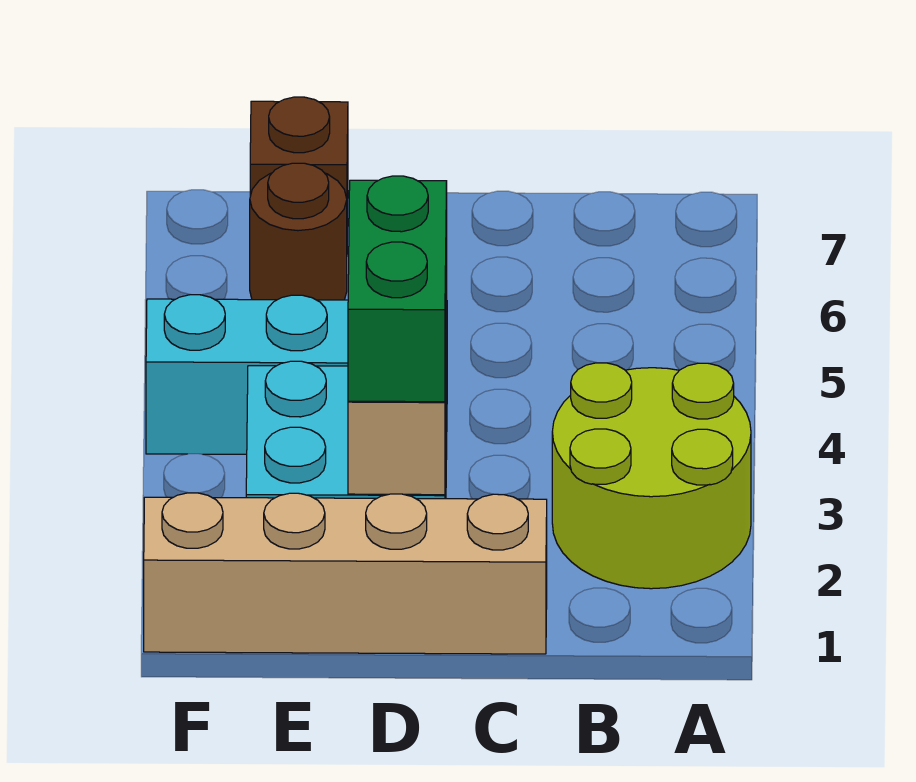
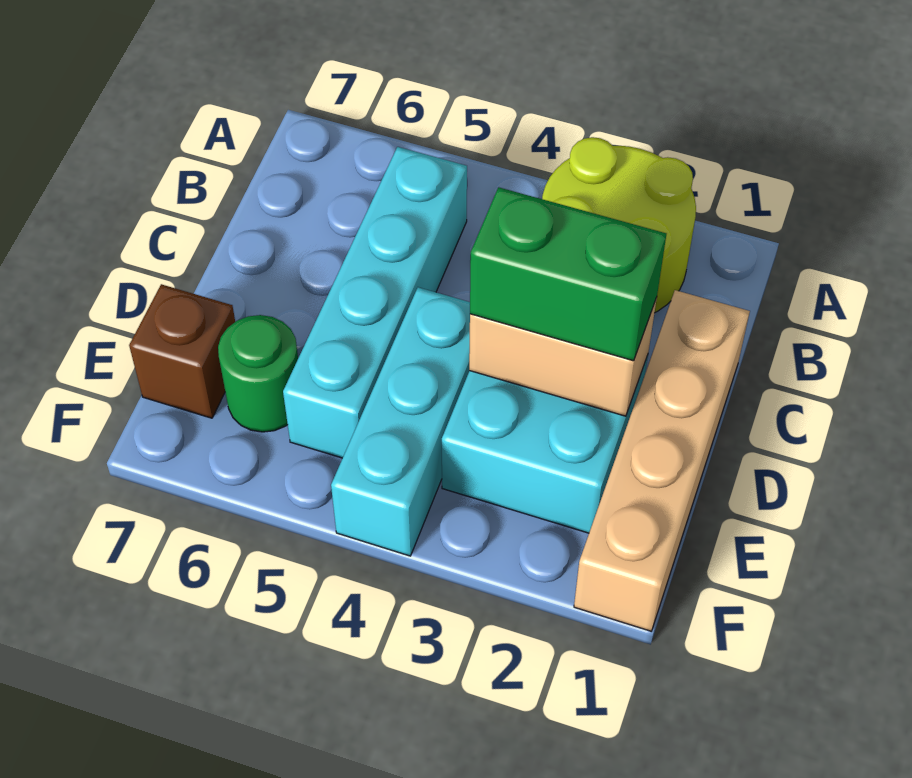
none -> cyan brick B5:E5 level 1
brown round brick E6 level 1 -> green round brick E6 level 1

